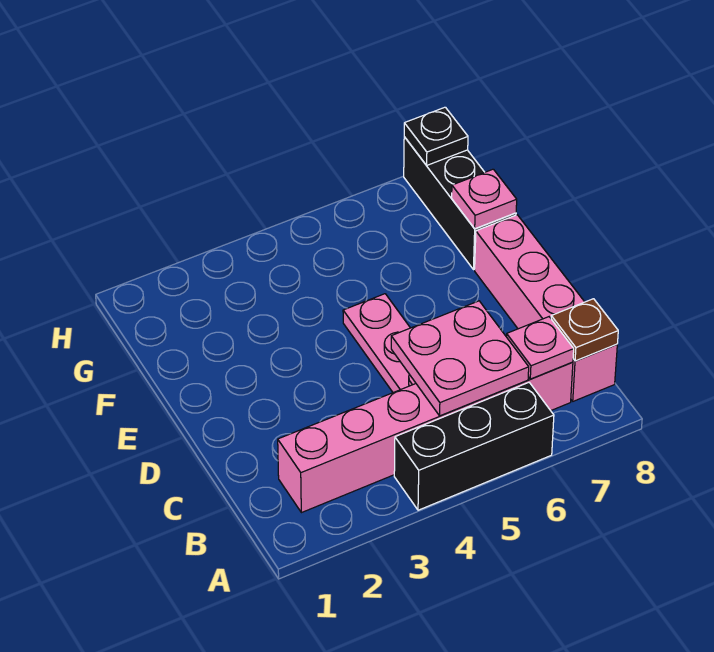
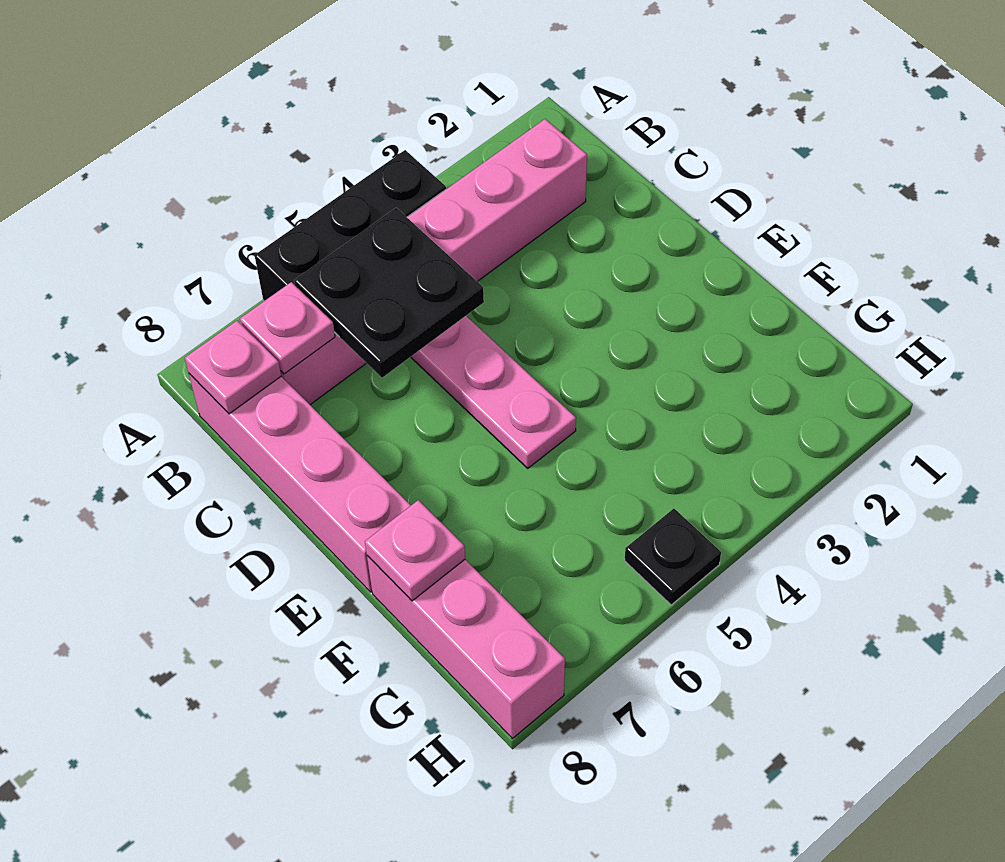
pink plate B5:C6 level 2 -> black plate B5:C6 level 2
brown plate B8 level 2 -> pink plate B8 level 2
black brick F8:H8 level 1 -> pink brick F8:H8 level 1
black plate H8 level 2 -> black plate H5 level 1

